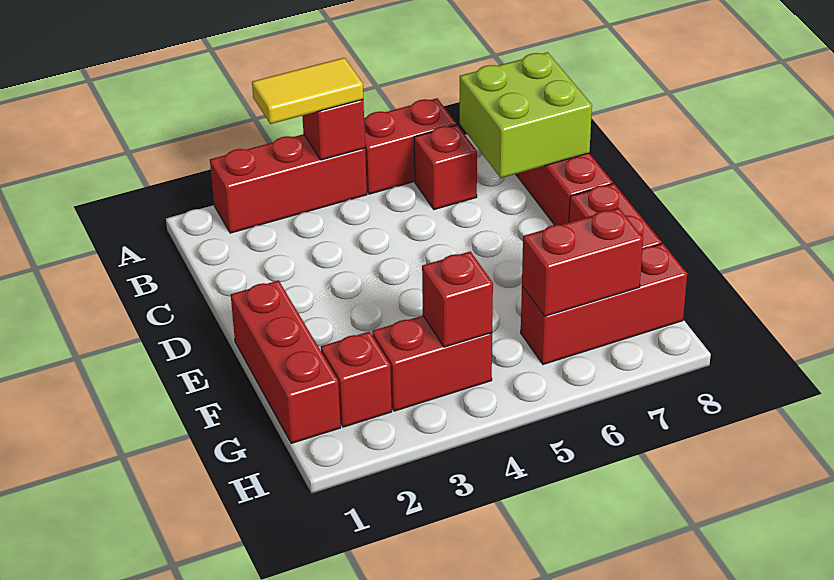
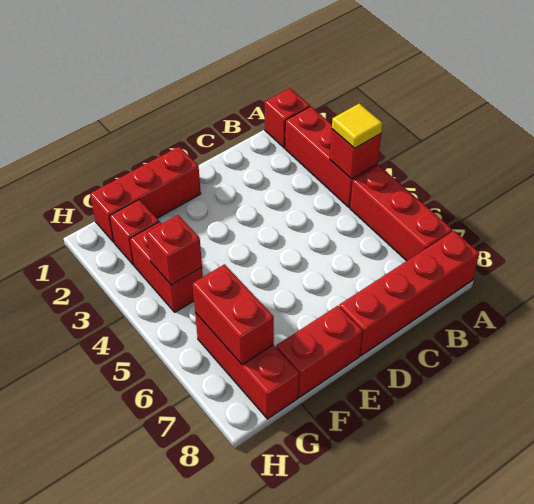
yellow tile A3:A4 level 3 -> yellow tile A4 level 3
red brick A5:A6 level 1 -> red brick A5:A7 level 1
red brick B6 level 1 -> red brick A1 level 1
lime brick B7:C8 level 2 -> none

